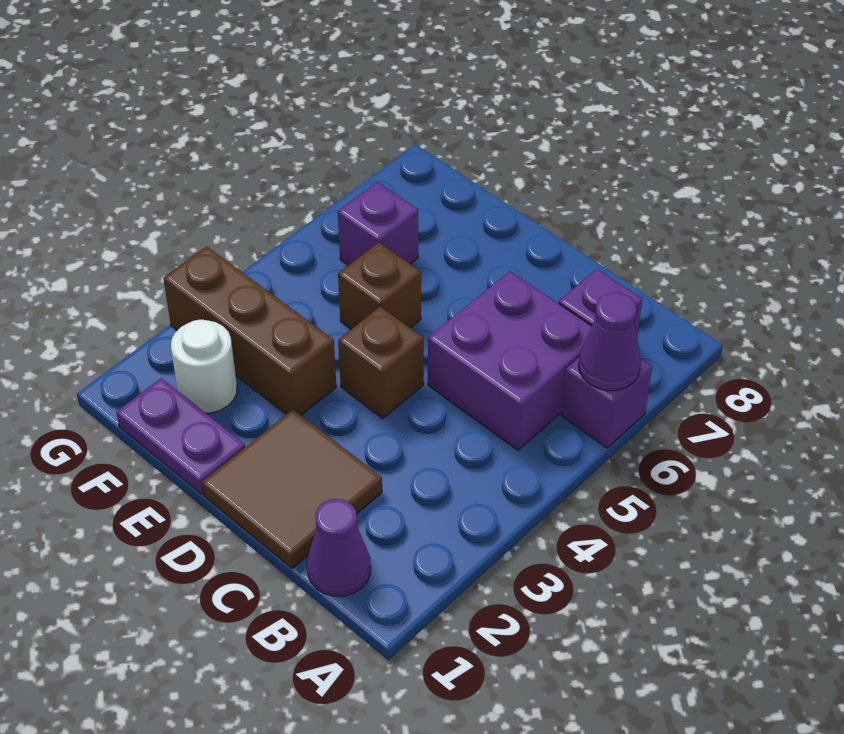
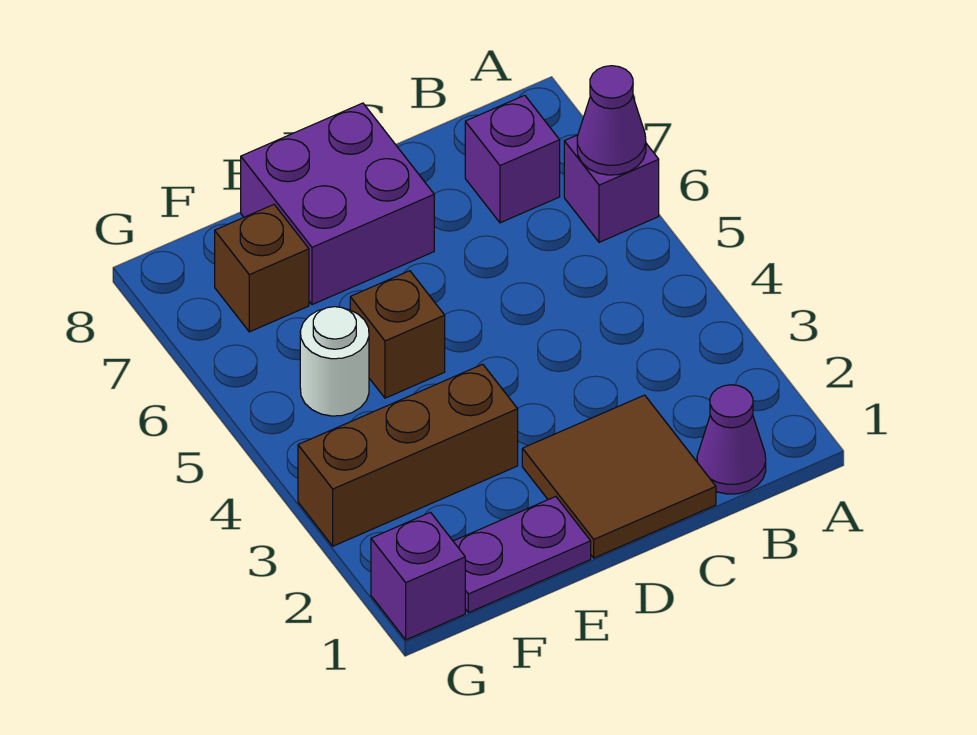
purple brick B5:C6 level 1 -> purple brick D7:E8 level 1
brown brick D4 level 1 -> brown brick F7 level 1
white round brick F2 level 1 -> white round brick F5 level 1
purple brick F6 level 1 -> purple brick G1 level 1

